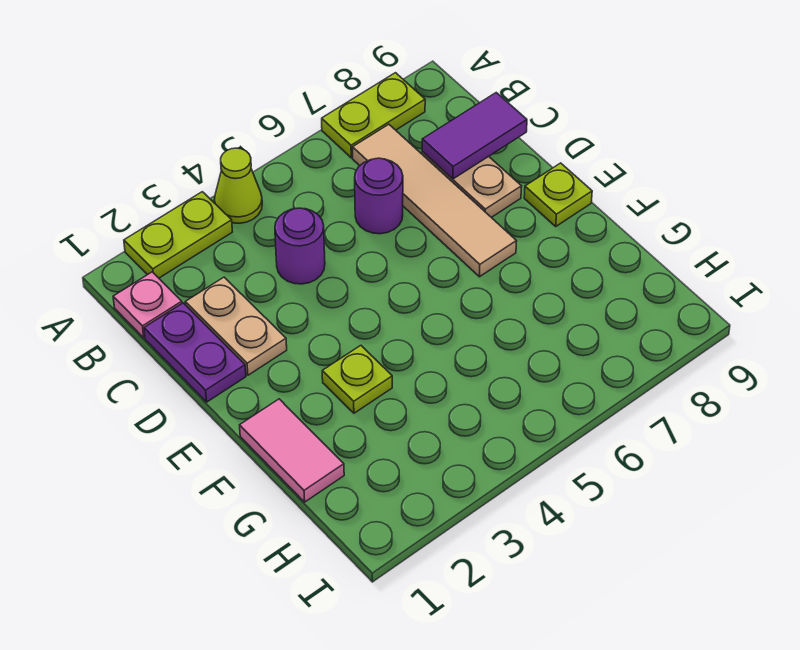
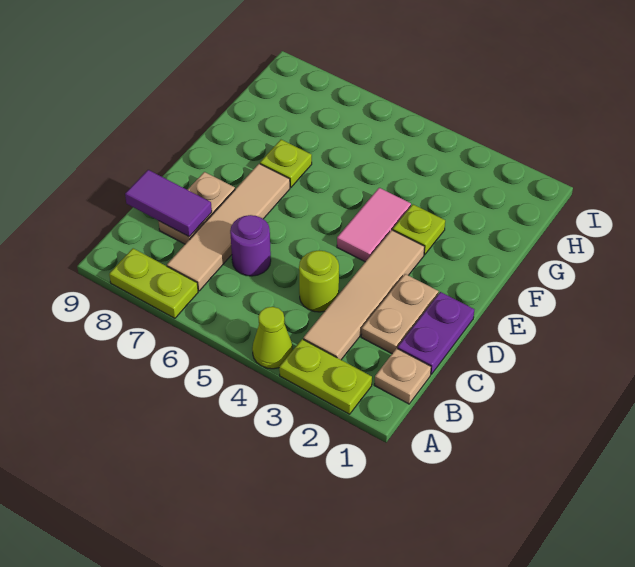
pink plate B1 level 1 -> tan plate B1 level 1
none -> tan tile B3:E3 level 1
purple round brick C4 level 1 -> lime round brick C4 level 1
lime plate E9 level 1 -> lime plate F7 level 1
pink tile F1:G1 level 1 -> pink tile E4:F4 level 1

